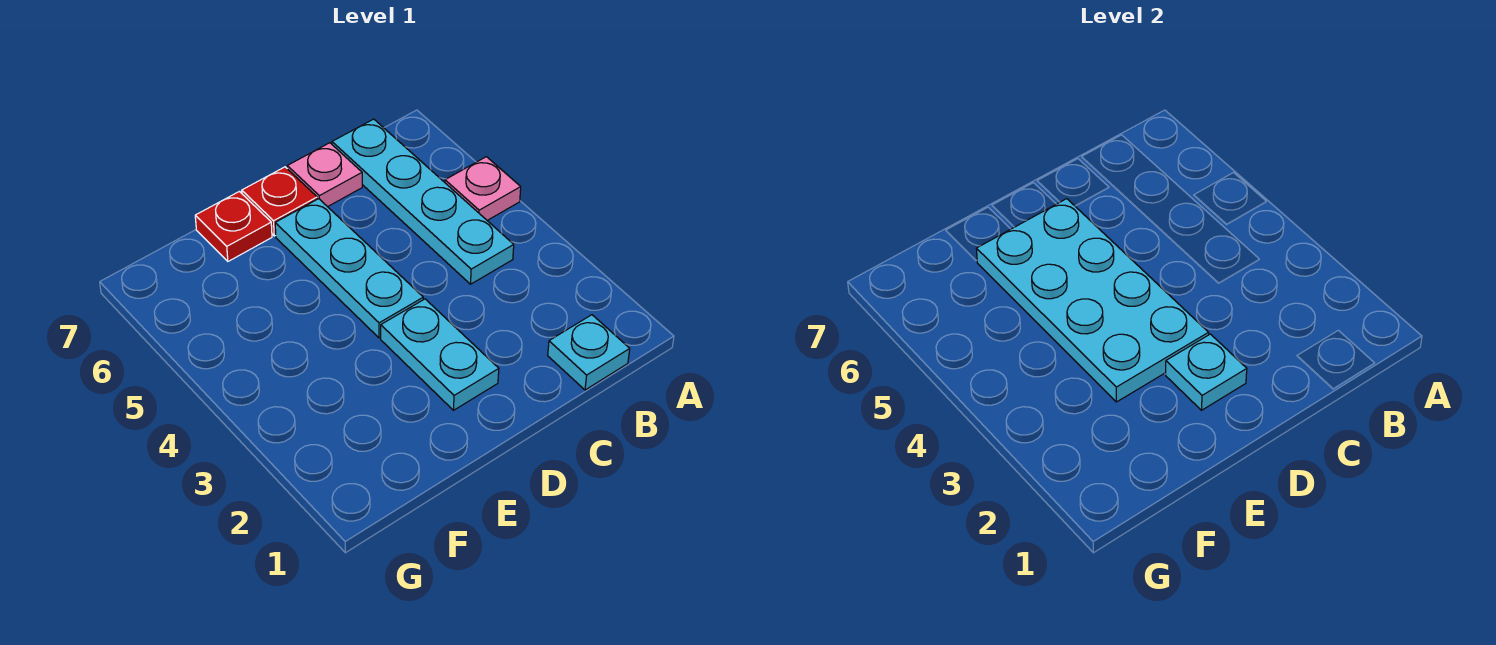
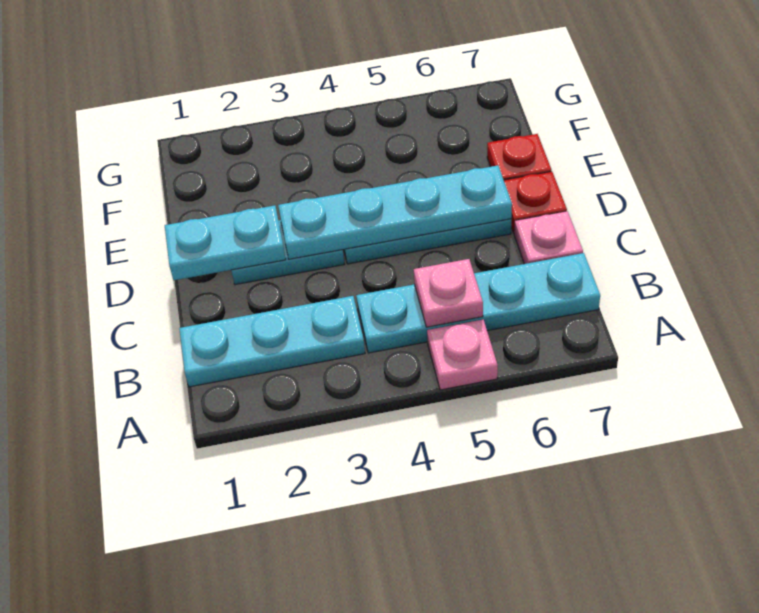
cyan plate B1 level 1 -> cyan plate B1:B3 level 1
none -> pink plate B5 level 2
cyan plate D2 level 2 -> cyan plate D1:D2 level 2
cyan plate D3:E6 level 2 -> cyan plate D3:D6 level 2

